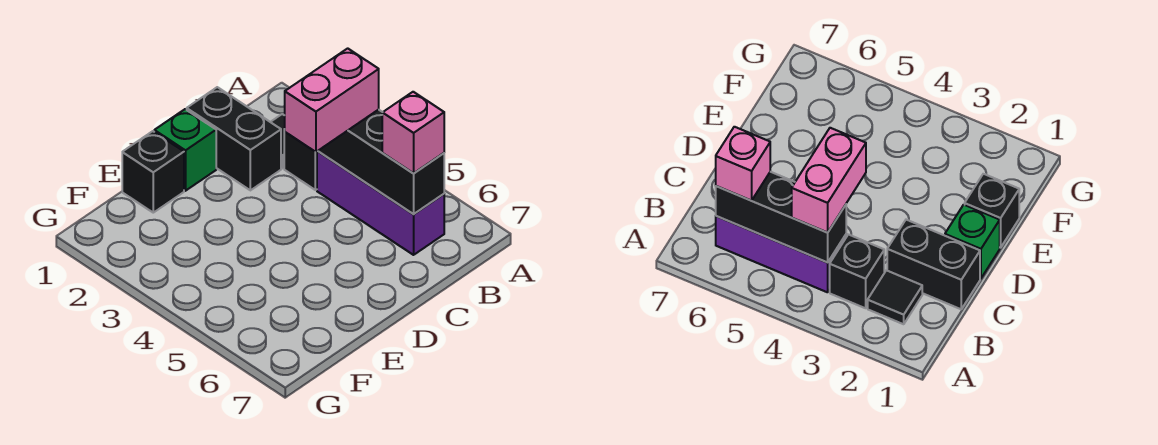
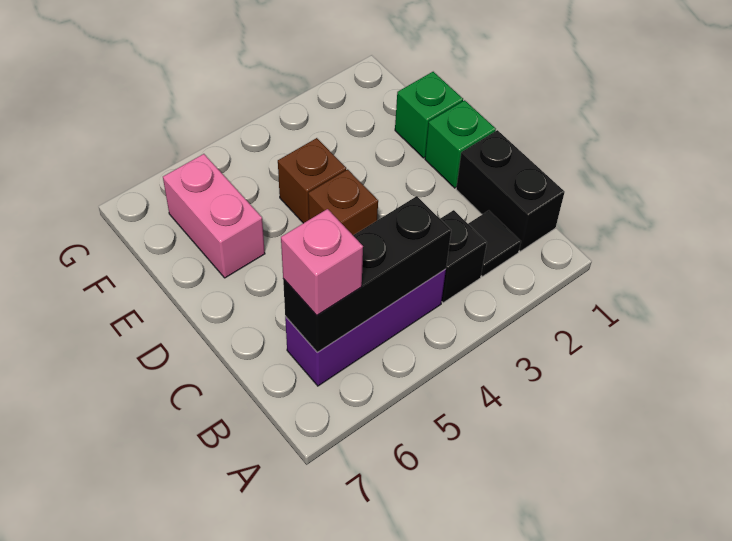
pink brick B4:C4 level 3 -> pink brick E6:F6 level 1
black brick C1:C2 level 1 -> black brick B1:C1 level 1
none -> brown brick D4 level 1
black brick E1 level 1 -> green brick E1 level 1
none -> brown brick E4 level 1

